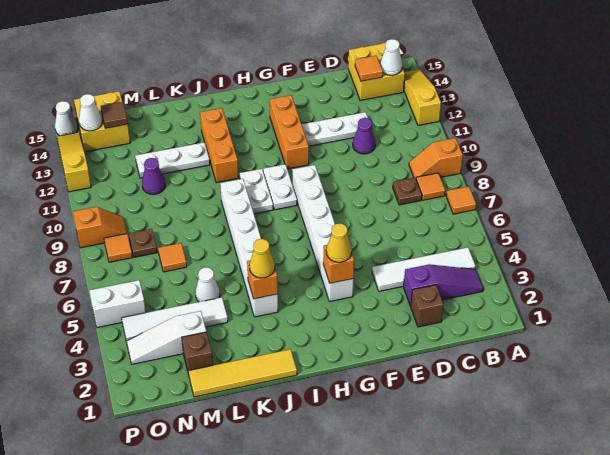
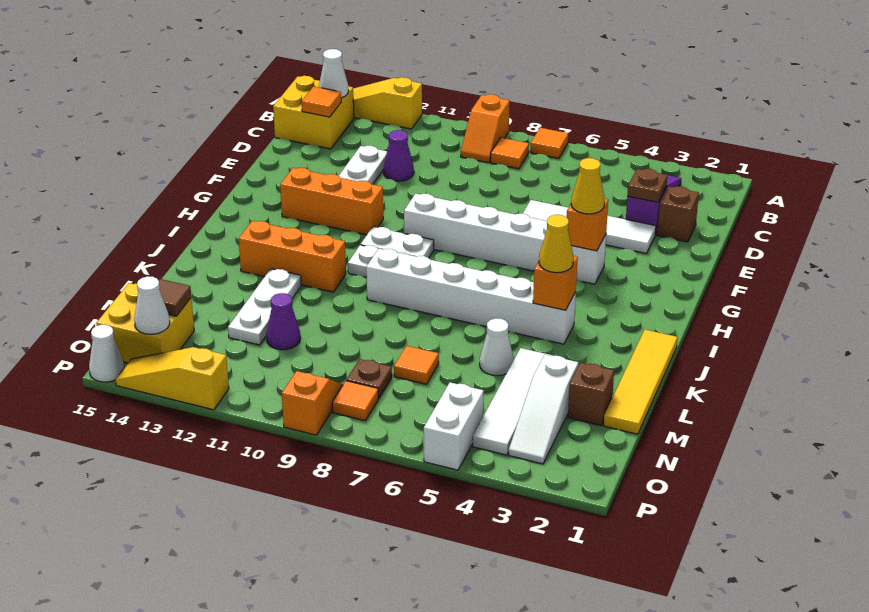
white tile B4:E4 level 1 -> white tile E3:E6 level 1
brown plate C8 level 1 -> brown plate D3 level 2

